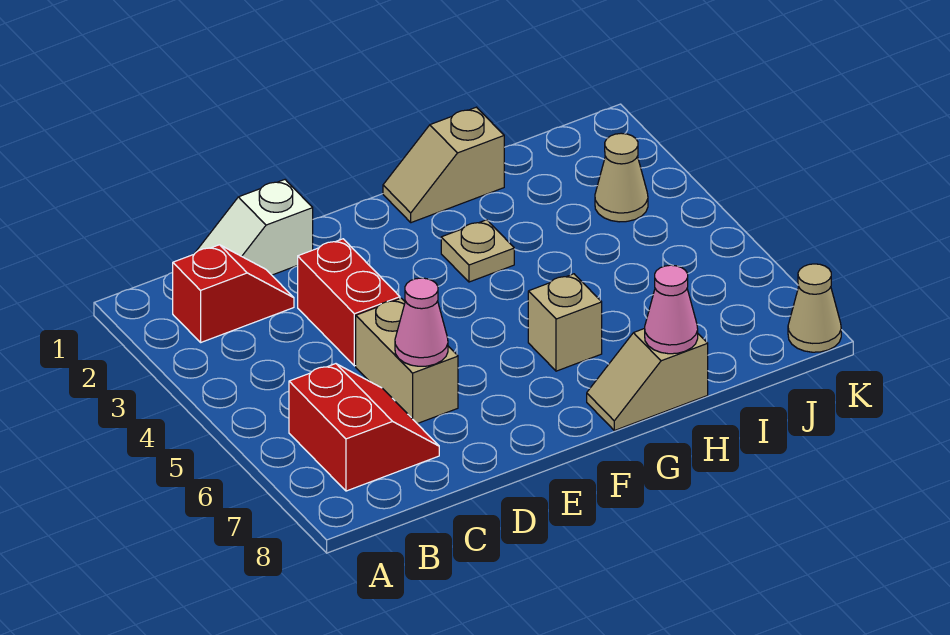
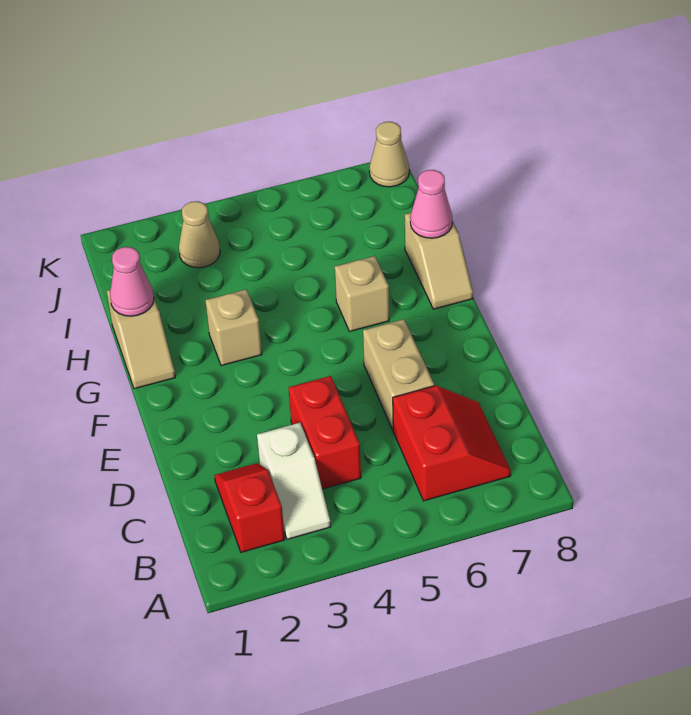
red slope B6:C7 level 1 top B -> red slope B6:C7 level 1 top 6
white slope C1:D1 level 1 top D -> white slope B3:C3 level 1 top C
red brick D3:D4 level 1 -> red brick C4:D4 level 1
tan brick D5:D6 level 1 -> tan brick D6:E6 level 1
pink cone D6 level 2 -> pink cone H1 level 2
tan plate G3 level 1 -> tan brick G3 level 1

